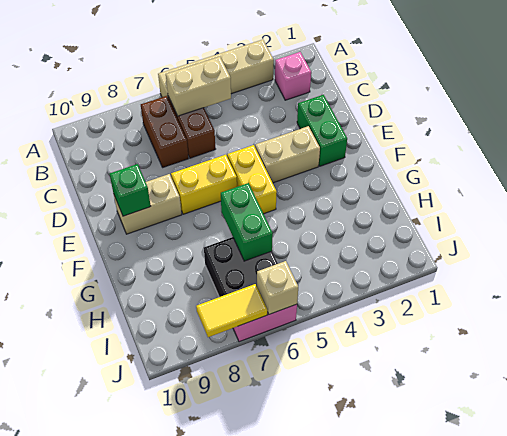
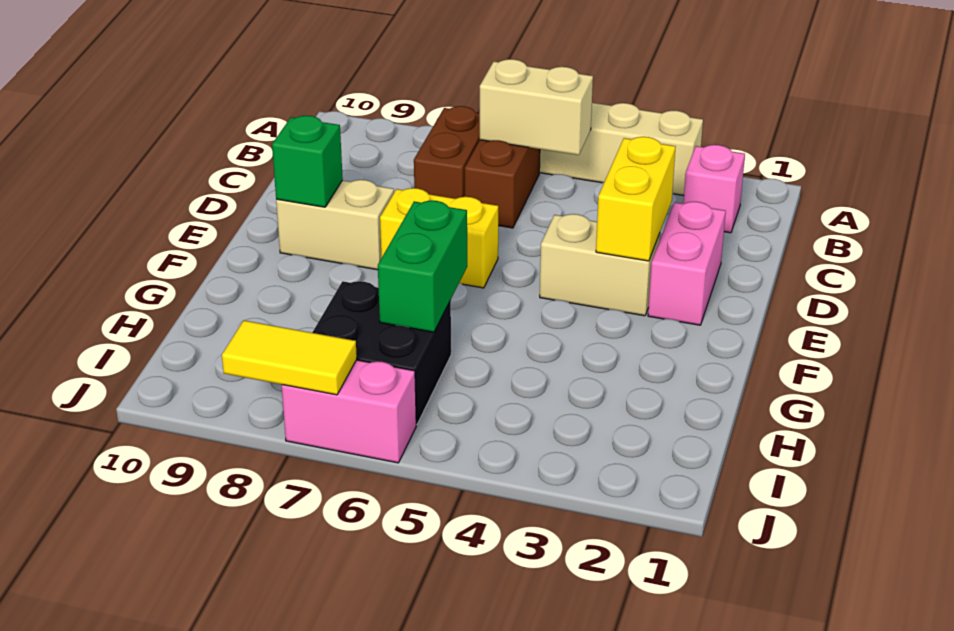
green brick D2:E2 level 1 -> pink brick D2:E2 level 1
yellow brick E5:F5 level 1 -> yellow brick D3:E3 level 2
tan brick J6 level 2 -> none

